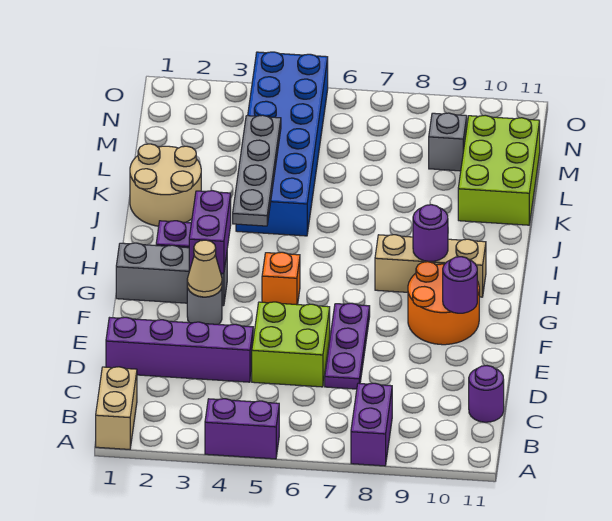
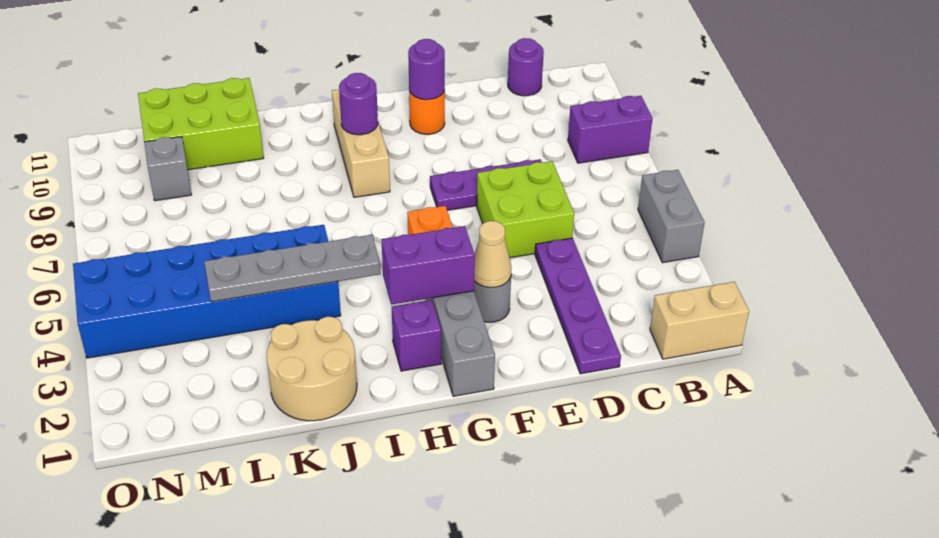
purple brick A4:A5 level 1 -> grey brick A4:A5 level 1
purple brick D1:D4 level 1 -> purple plate D1:D4 level 1
orange round brick F9:G10 level 1 -> orange round brick F10 level 1

